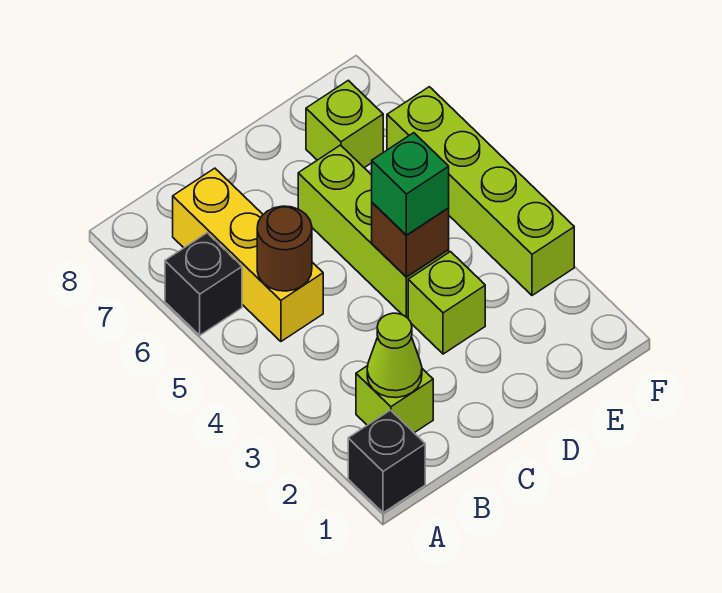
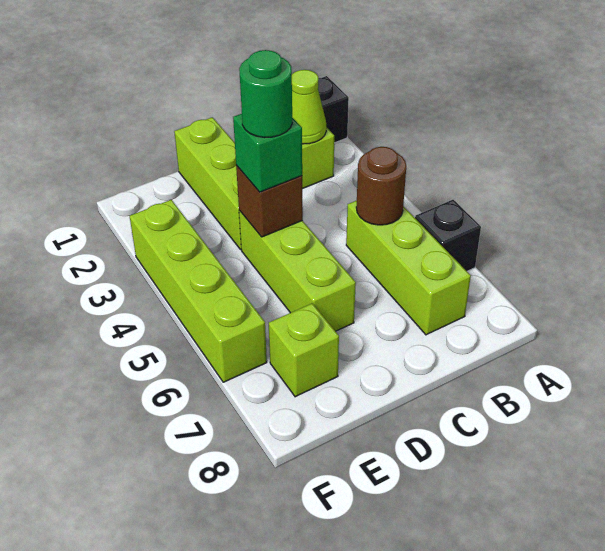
yellow brick B5:B7 level 1 -> lime brick B5:B7 level 1
lime brick D3 level 1 -> lime brick D1:D3 level 1
none -> green round brick D4 level 4

